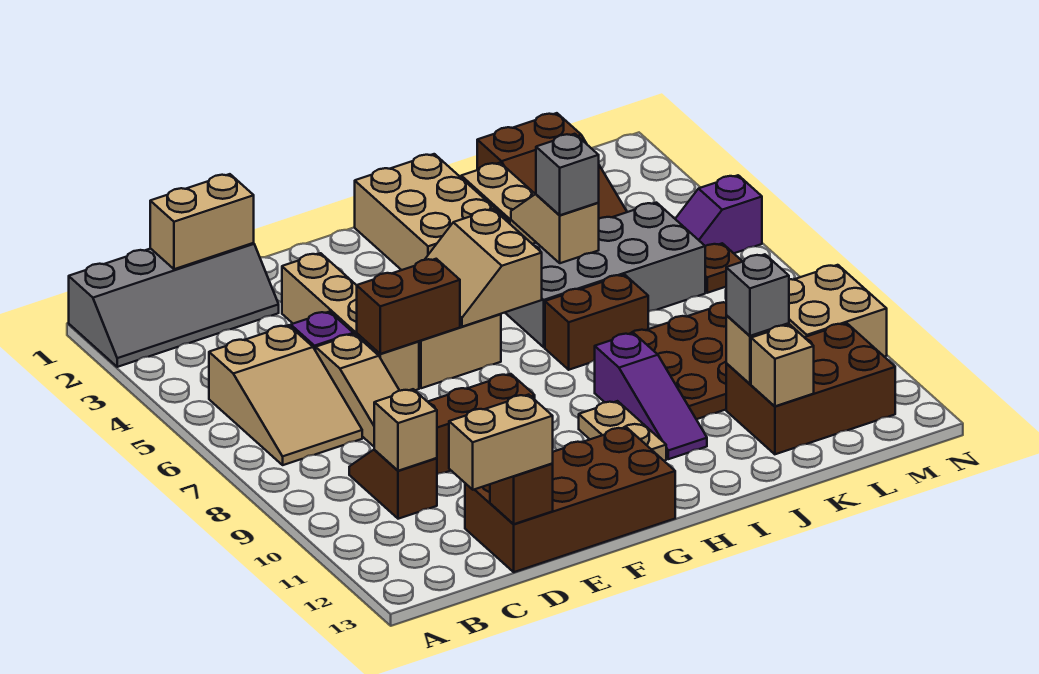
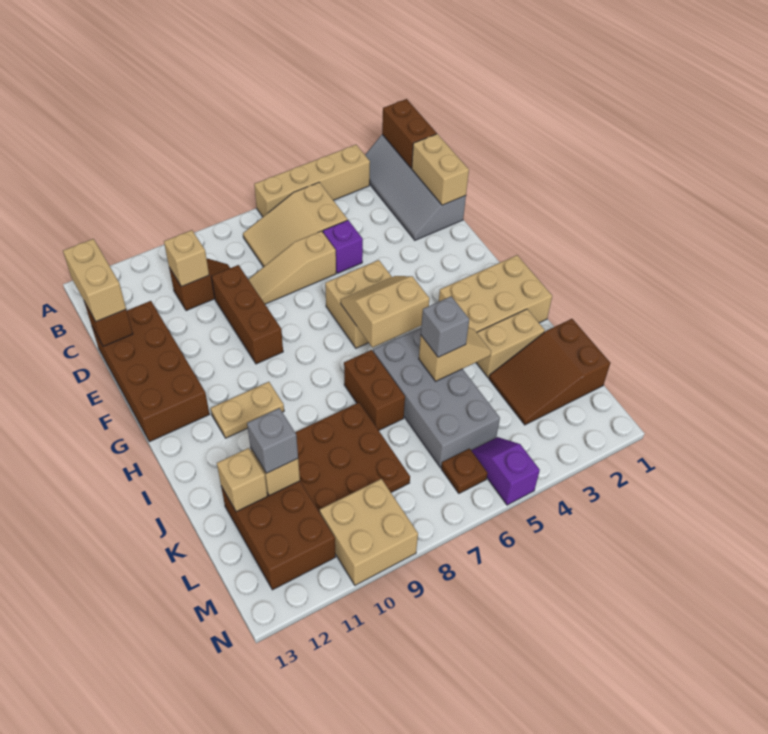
tan brick E3:E6 level 1 -> tan brick A3:A6 level 1
brown brick E6:F6 level 2 -> brown brick A1:B1 level 2
purple slope I9:I11 level 1 top 9 -> none

